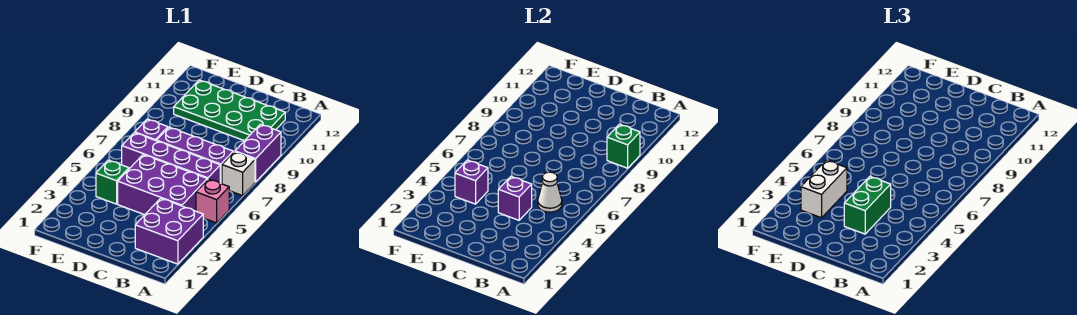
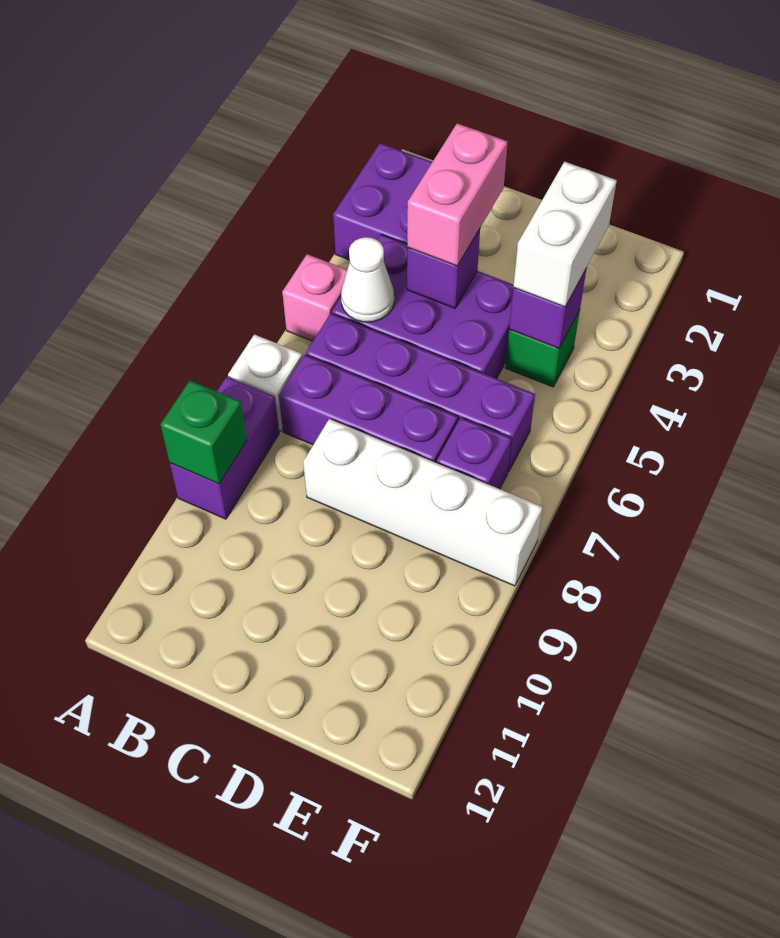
green plate B10:E11 level 1 -> none
green brick C3:C4 level 3 -> pink brick C3:C4 level 3
none -> white brick C8:F8 level 1

